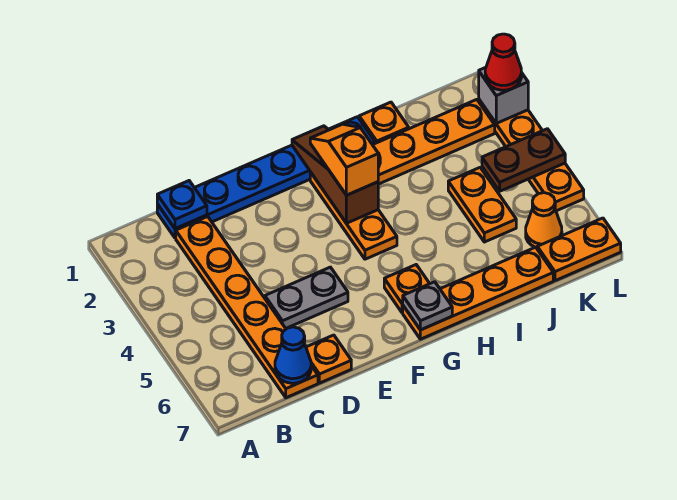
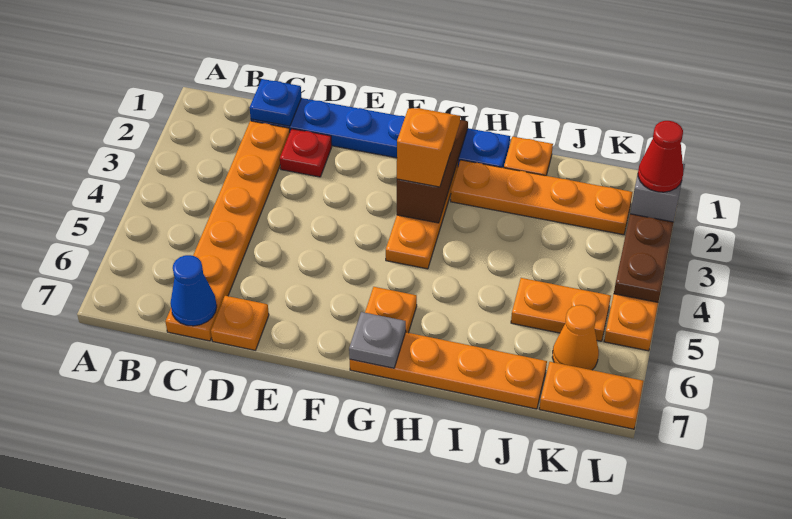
none -> red plate D2 level 1
grey plate D5:E5 level 1 -> none
orange plate J4:J5 level 1 -> orange plate J5:K5 level 1
brown plate K4:L4 level 2 -> brown plate L3:L4 level 2

